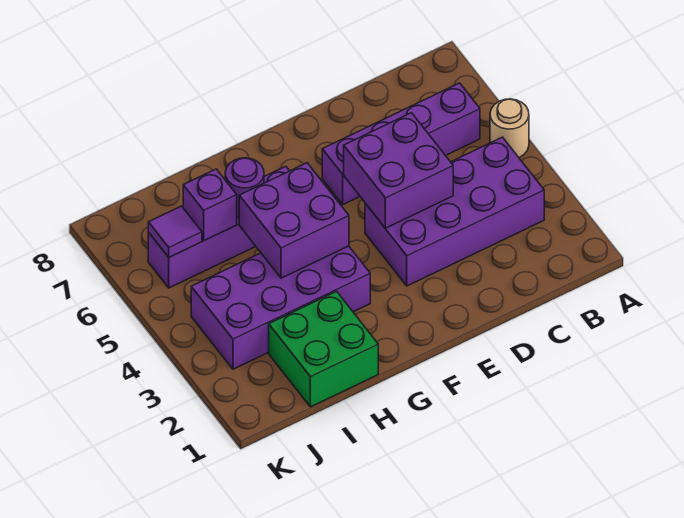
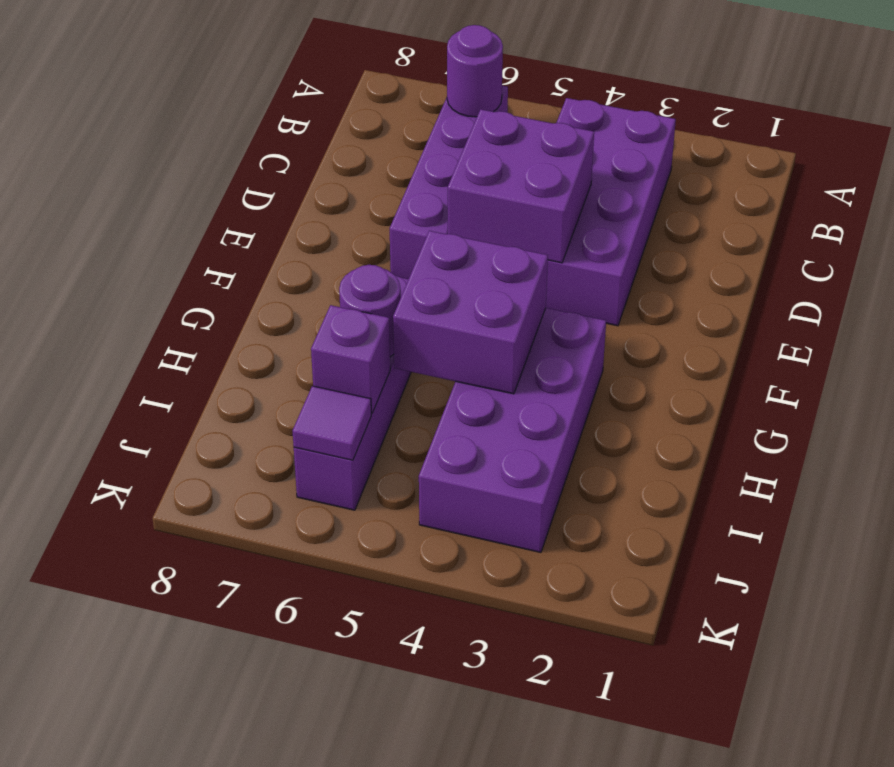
tan round brick A5 level 1 -> none
none -> purple round brick B6 level 2
green brick H1:I2 level 1 -> none

